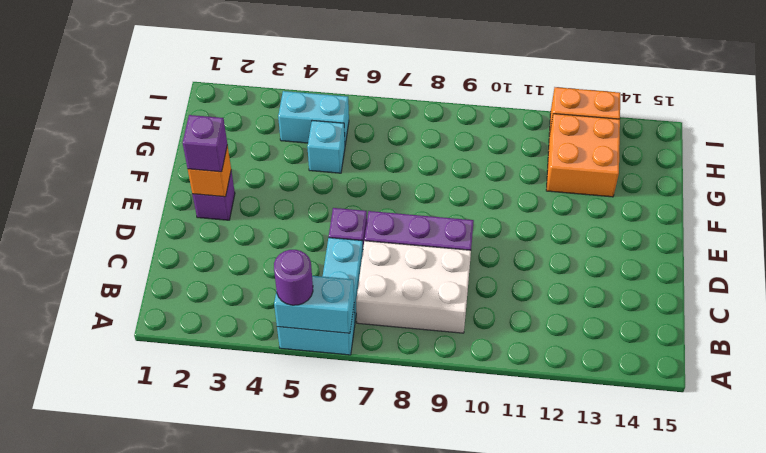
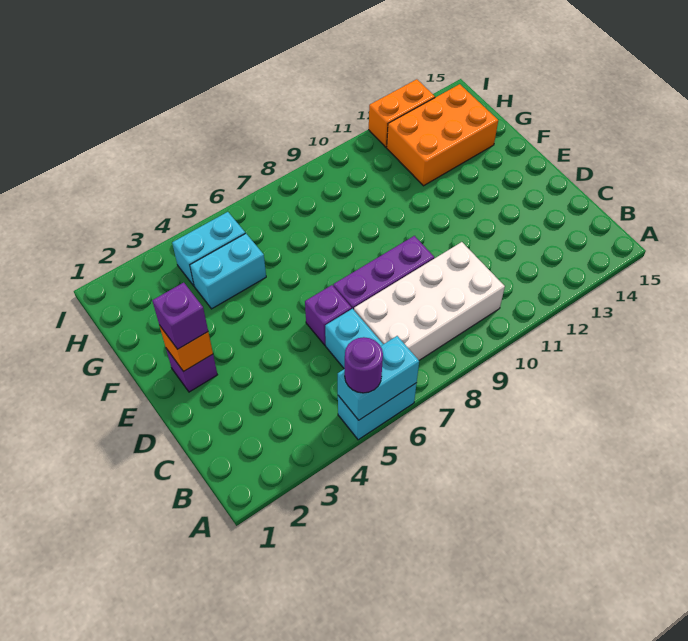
white brick B7:C9 level 1 -> white brick B7:C10 level 1
cyan brick G5 level 1 -> cyan brick G4:G5 level 1
orange brick G12:H13 level 1 -> orange brick G12:H14 level 1

